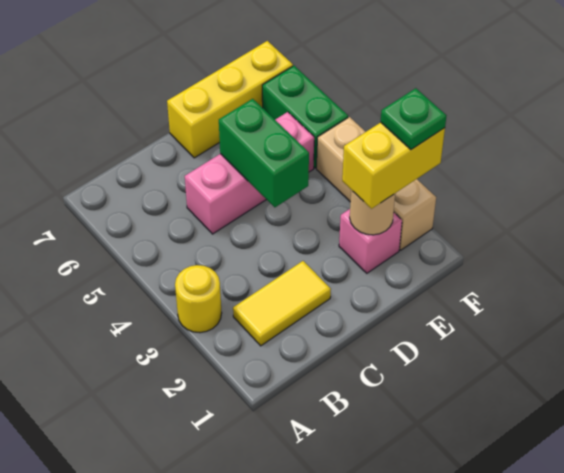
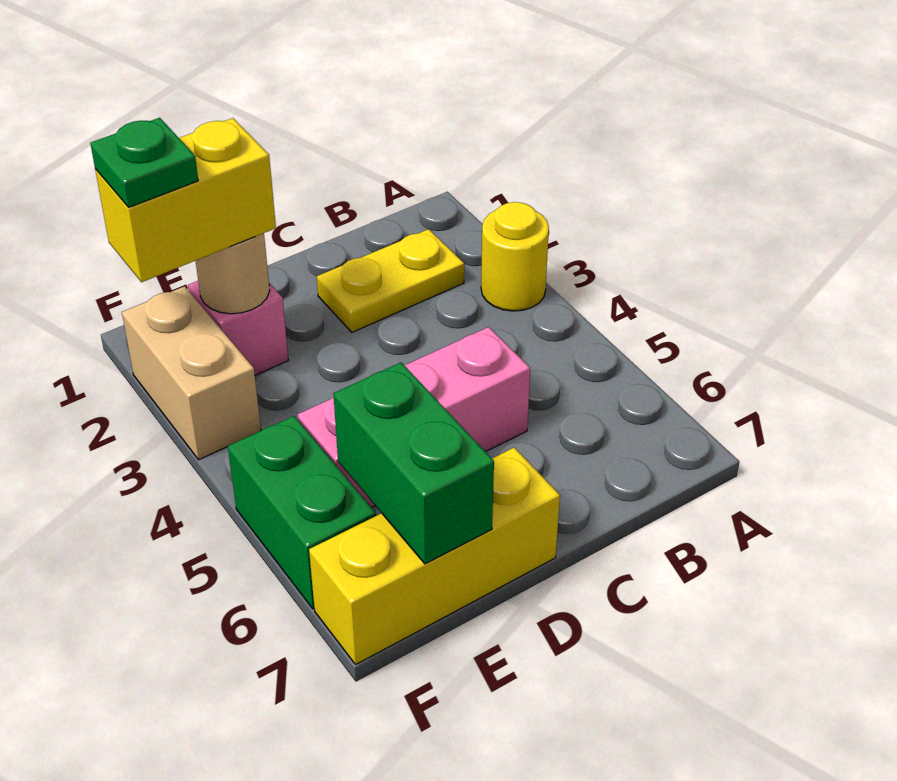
yellow tile B2:C2 level 1 -> yellow plate B2:C2 level 1
green brick D4:D5 level 2 -> green brick E6:E7 level 2
tan brick F2:F4 level 1 -> tan brick F2:F3 level 1

